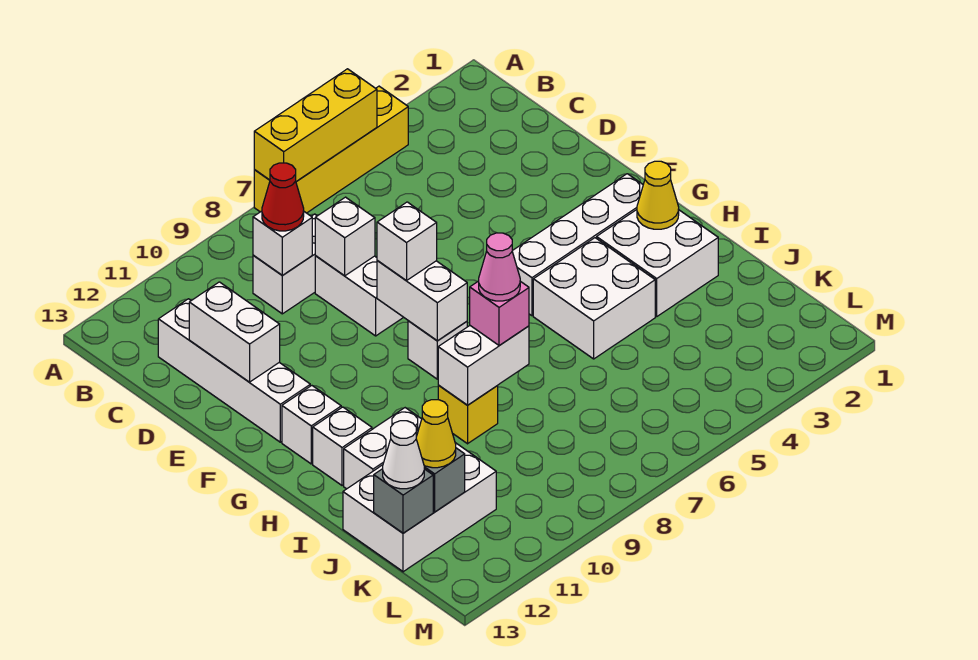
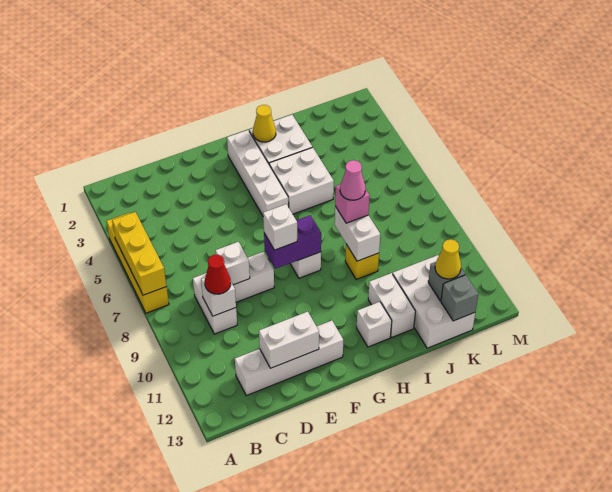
white brick F8:G8 level 2 -> purple brick F8:G8 level 2
white brick G12 level 1 -> none
white cone K13 level 3 -> none

